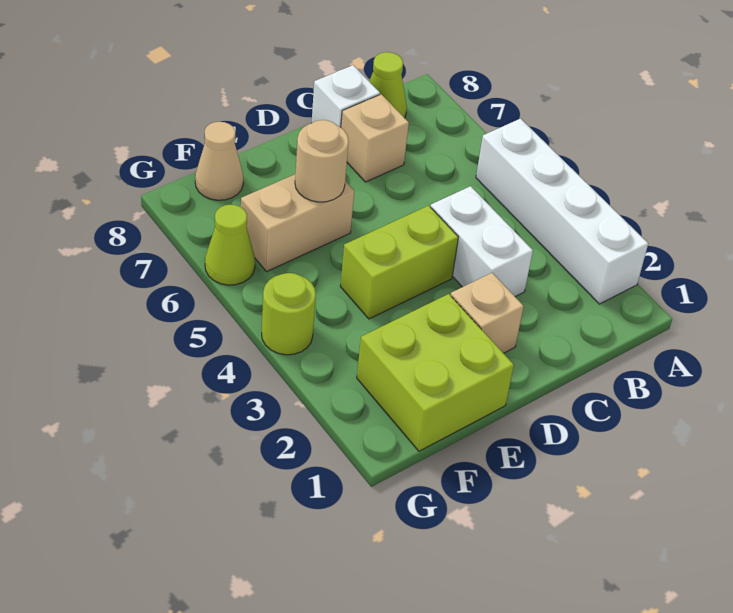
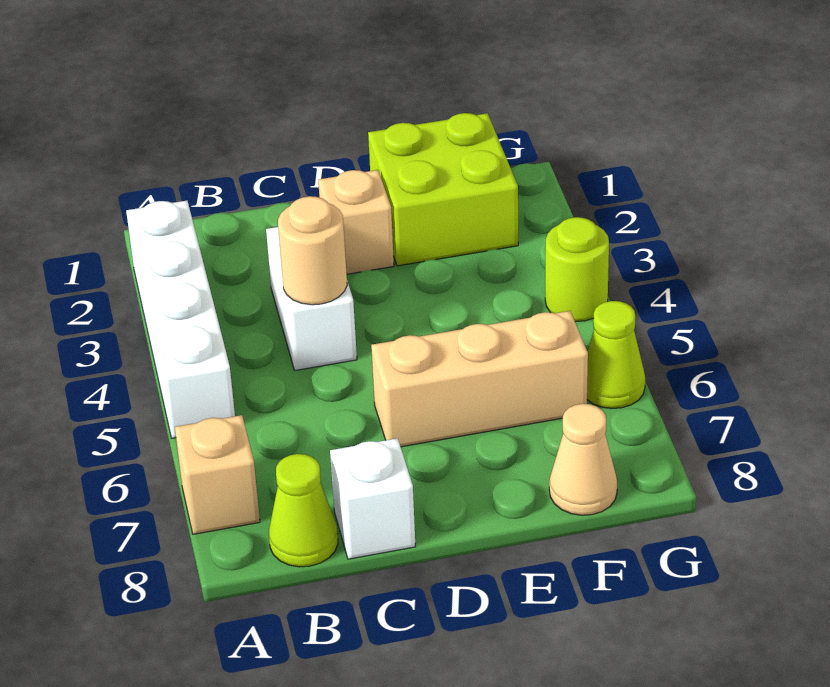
tan brick C7 level 1 -> tan brick A7 level 1
lime brick D4:E4 level 1 -> none
tan brick E6:F6 level 1 -> tan brick D6:F6 level 1
tan round brick E6 level 2 -> tan round brick C4 level 2

